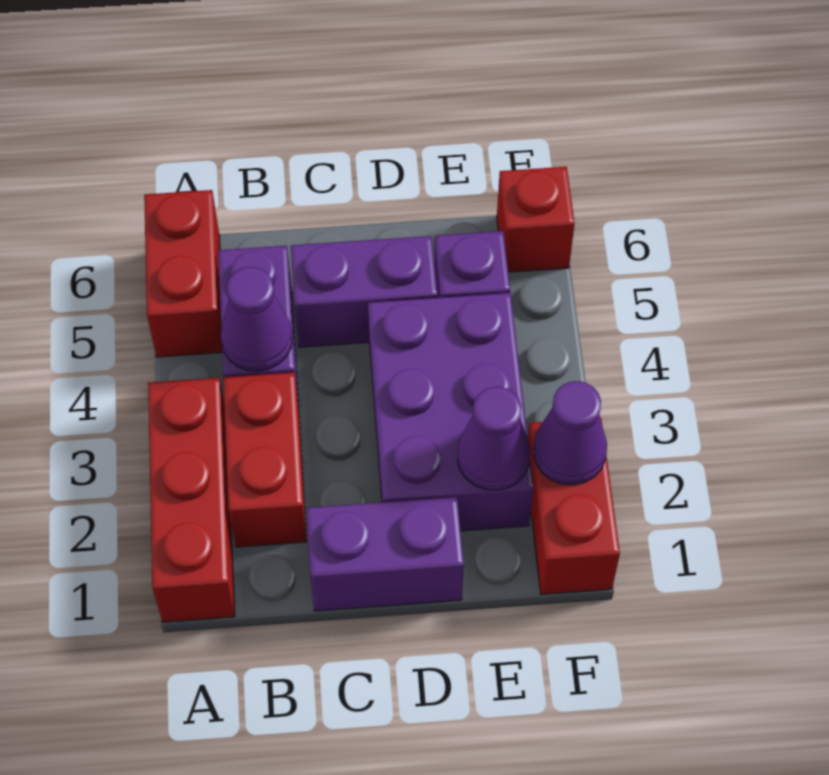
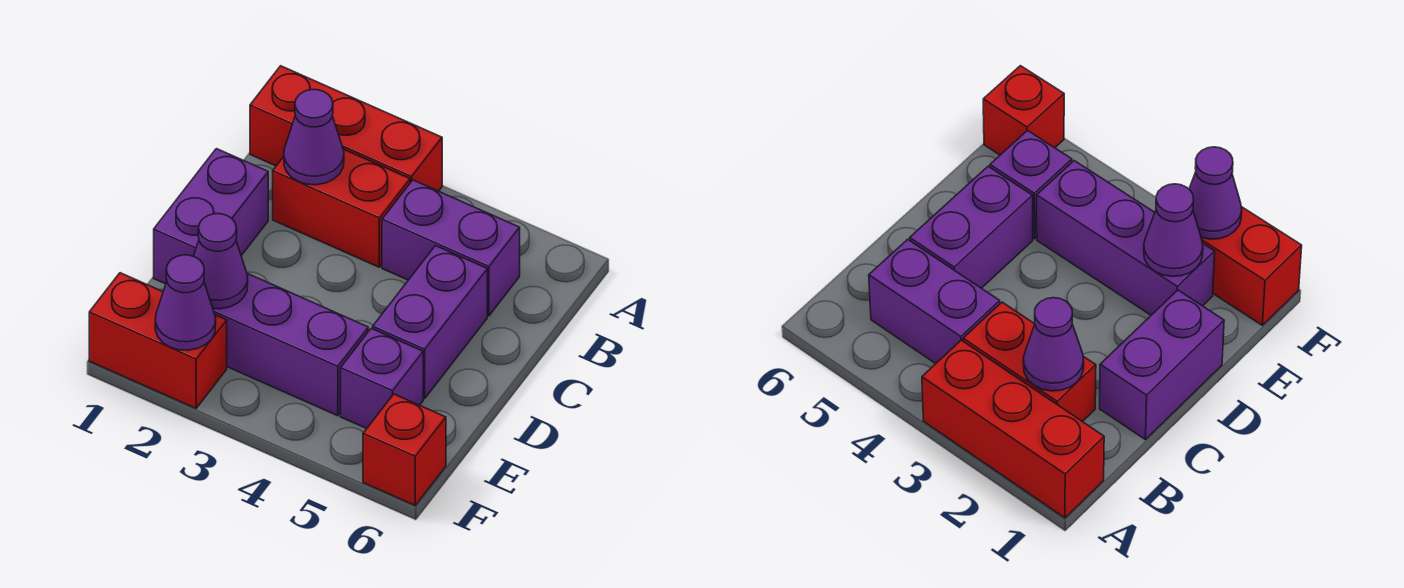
red brick A5:A6 level 1 -> none
purple cone B4 level 2 -> purple cone B2 level 2
purple brick D2:E4 level 1 -> purple brick E2:E4 level 1

